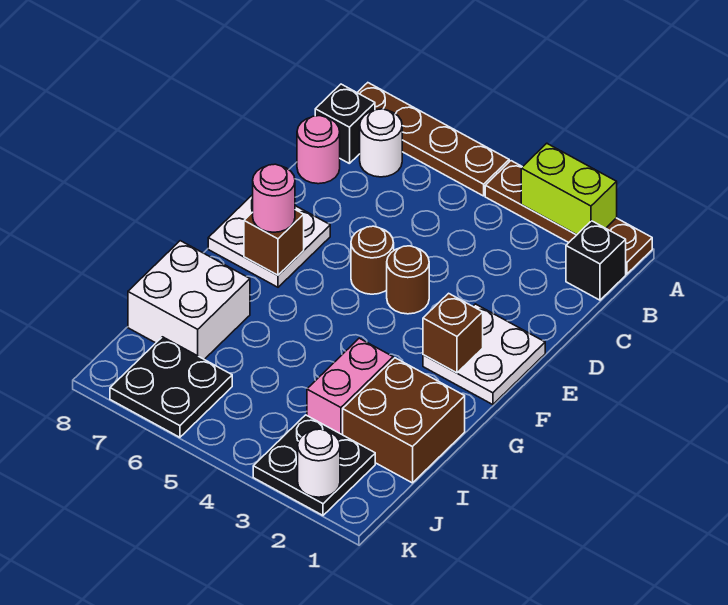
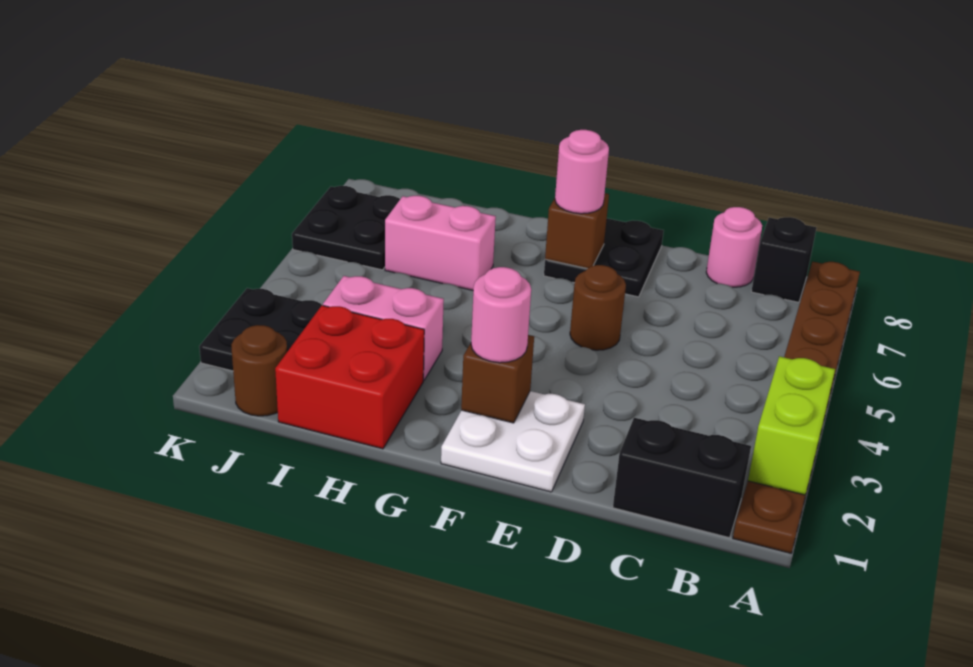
black brick B1 level 1 -> black brick B1:C1 level 1
white round brick B7 level 1 -> none
brown round brick E4 level 1 -> brown round brick J1 level 1
white plate E7:F8 level 1 -> black plate E7:F8 level 1
none -> pink round brick F2 level 3
brown brick H1:I2 level 1 -> red brick H1:I2 level 1
none -> pink brick H6:I6 level 1
white brick H7:I8 level 1 -> none
white round brick K2 level 2 -> none

